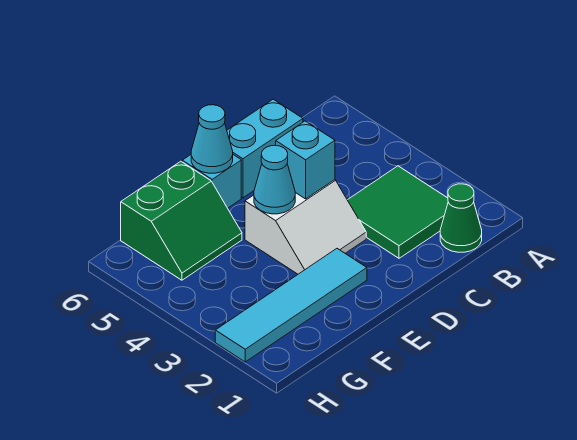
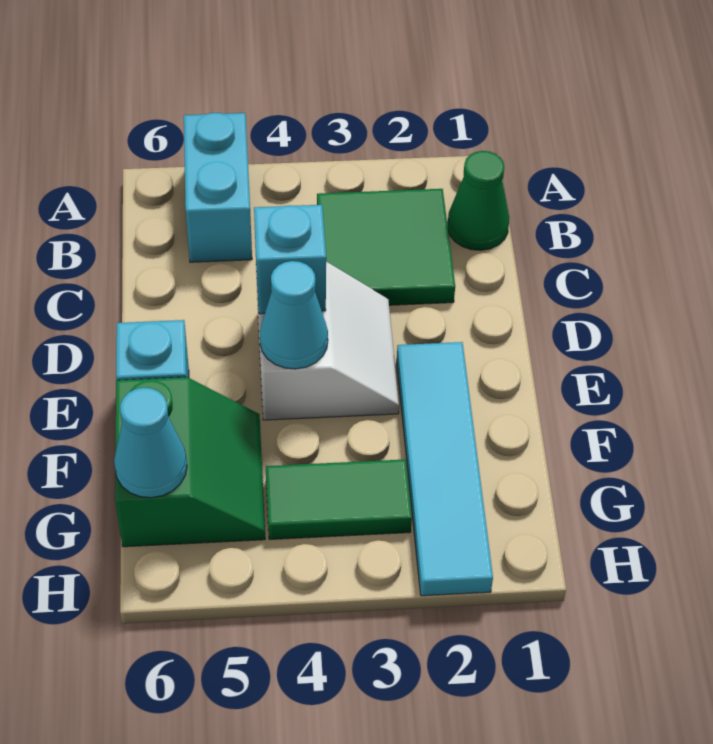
cyan brick C6:D6 level 1 -> cyan brick A5:B5 level 1
cyan cone E6 level 2 -> cyan cone G6 level 2
none -> green tile G3:G4 level 1

